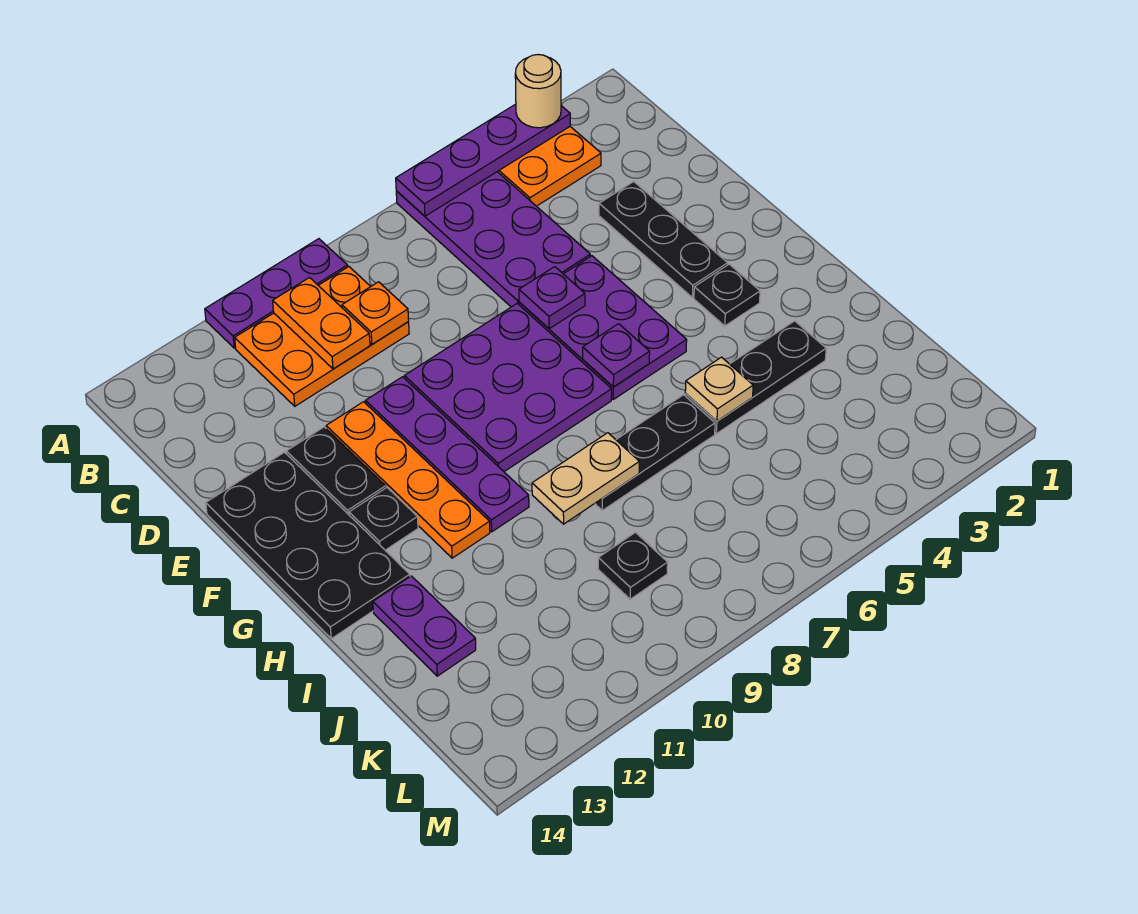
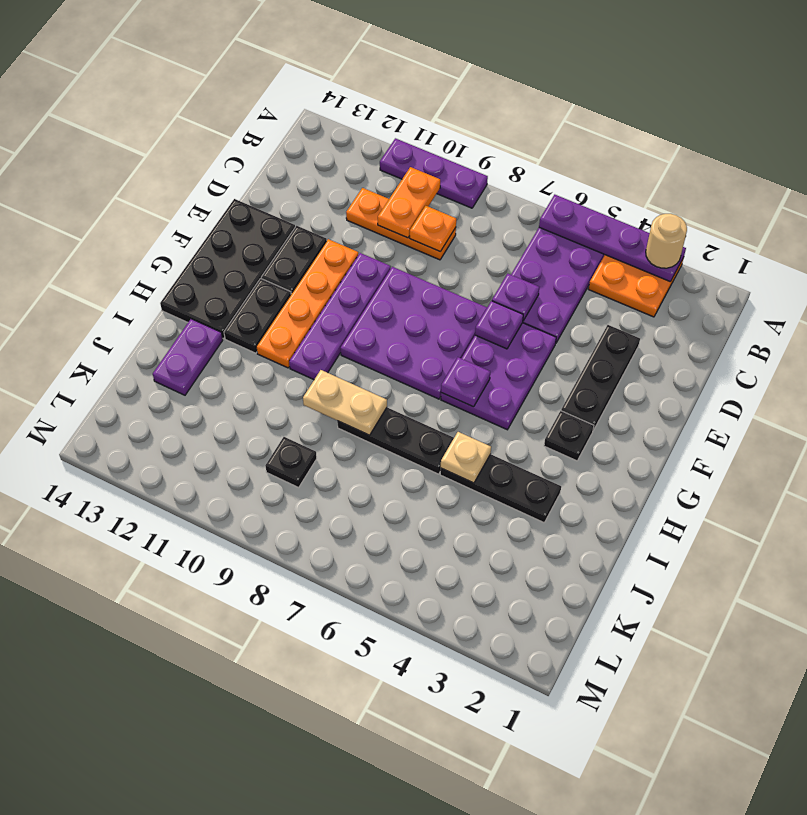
orange plate B9:C11 level 1 -> orange plate C9:C11 level 1
none -> purple plate D6 level 2
black plate G12 level 1 -> black plate G12:H12 level 1

